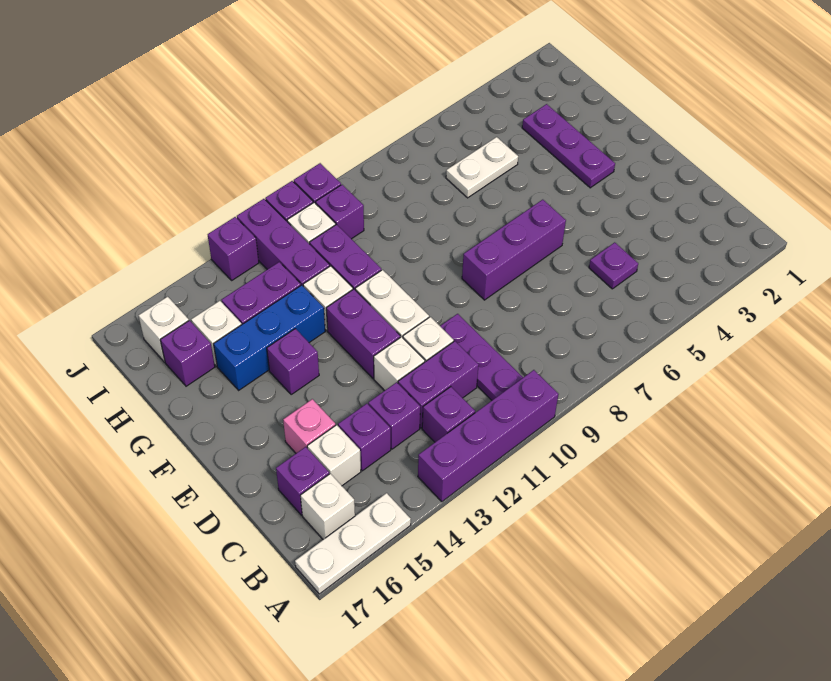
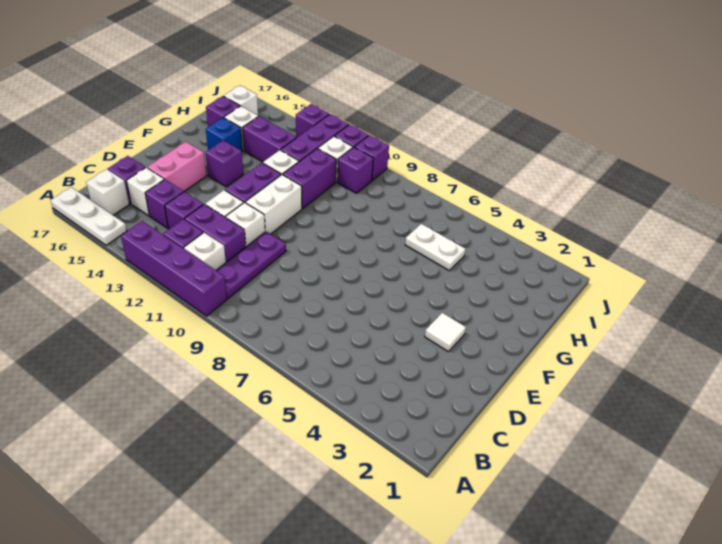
none -> white brick B11 level 1
purple plate C5 level 1 -> none
pink brick D15 level 1 -> pink brick D15:E15 level 1
none -> white tile E3 level 1
purple brick E6:E8 level 1 -> none
purple plate F3:H3 level 1 -> none
blue brick G13:G15 level 1 -> blue brick G15 level 1

